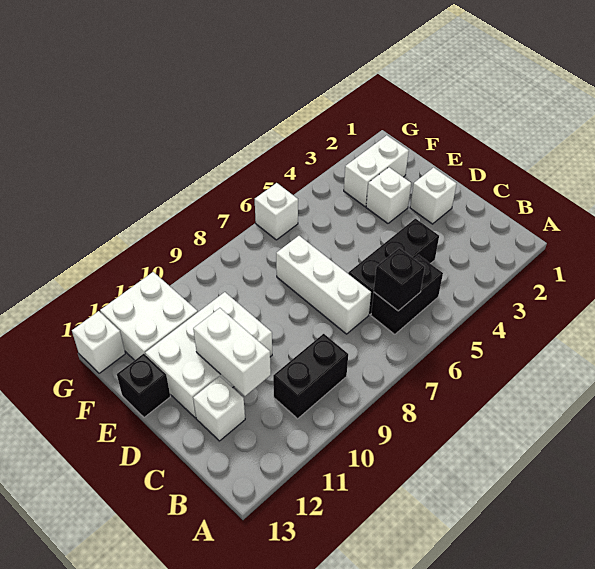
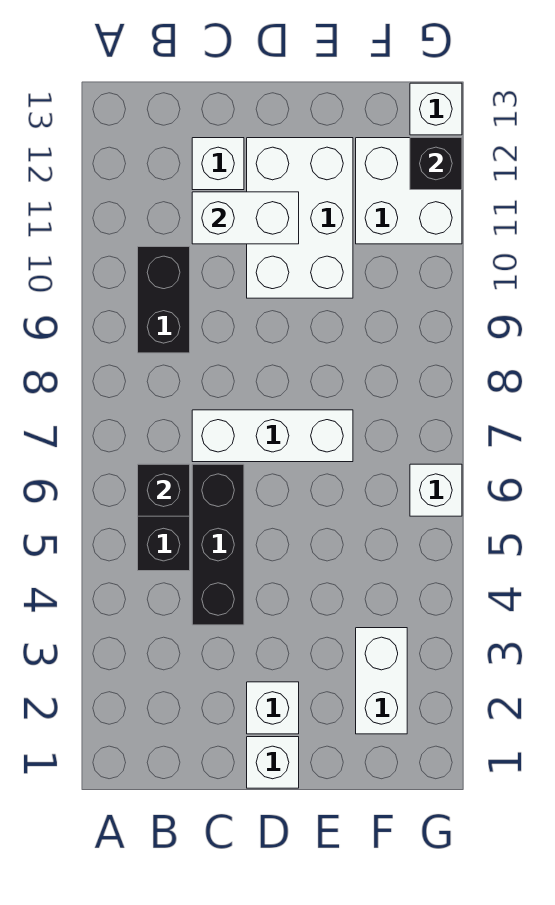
white brick E3 level 1 -> white brick D1 level 1
black brick E13 level 1 -> black brick G12 level 2

